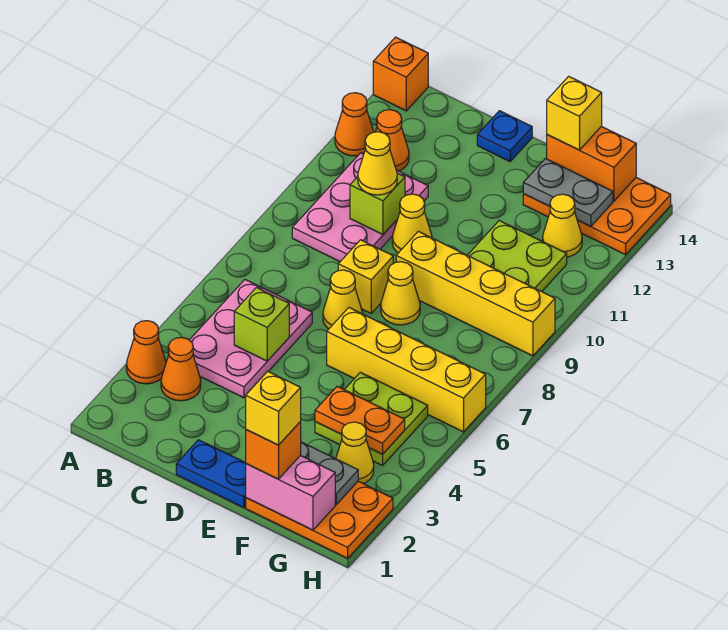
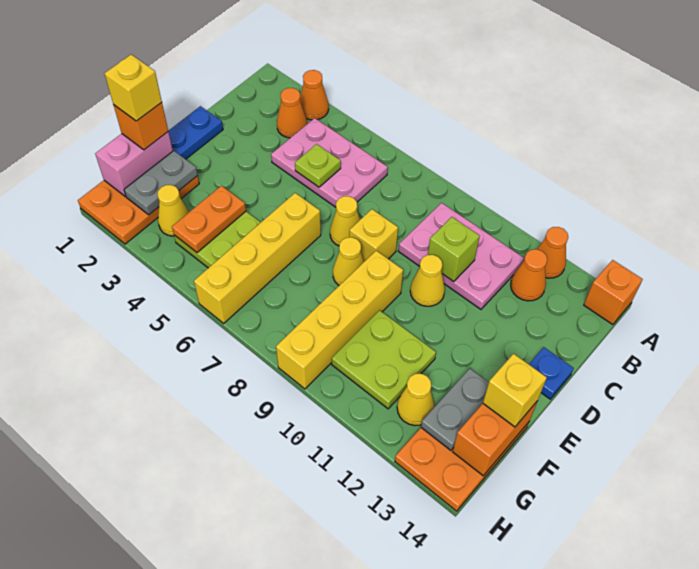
lime brick C5 level 2 -> lime plate C5 level 2
yellow cone C10 level 3 -> none

